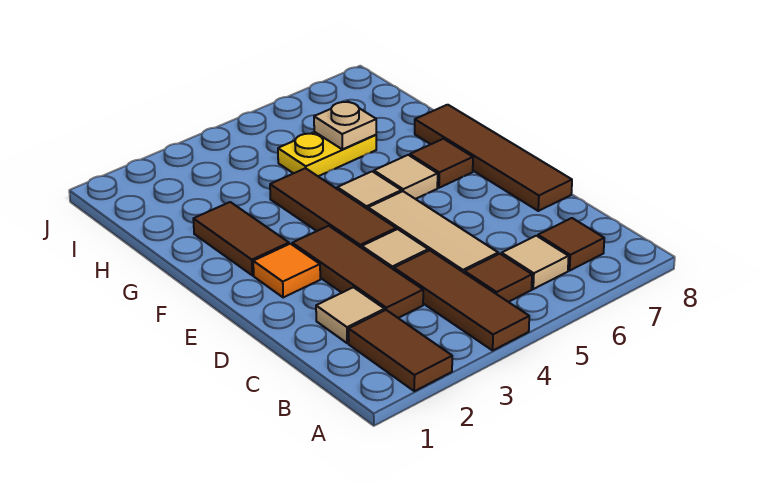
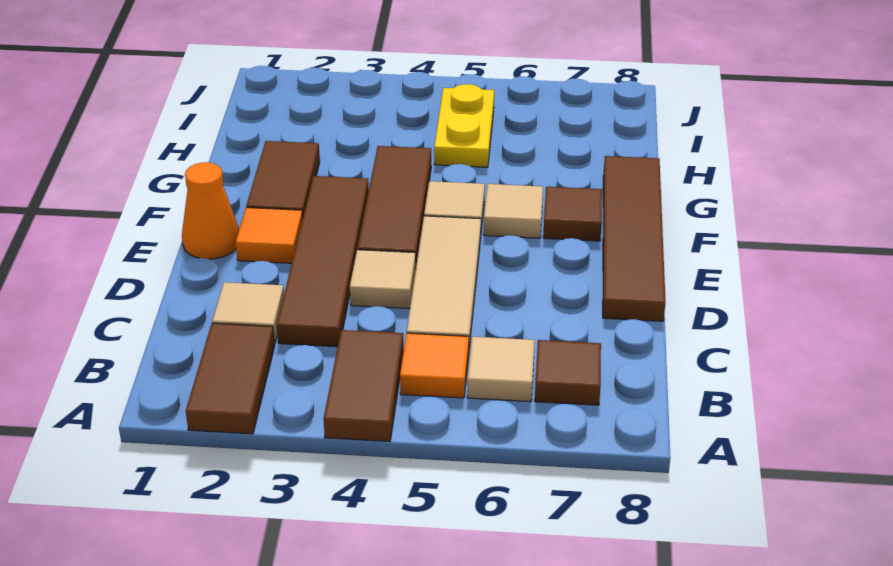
brown tile A4:C4 level 1 -> brown tile A4:B4 level 1
brown tile B5 level 1 -> orange tile B5 level 1
brown tile C3:E3 level 1 -> brown tile C3:F3 level 1
none -> orange cone E1 level 1
yellow plate H5:H6 level 1 -> yellow plate H5:I5 level 1
tan plate H6 level 2 -> none

